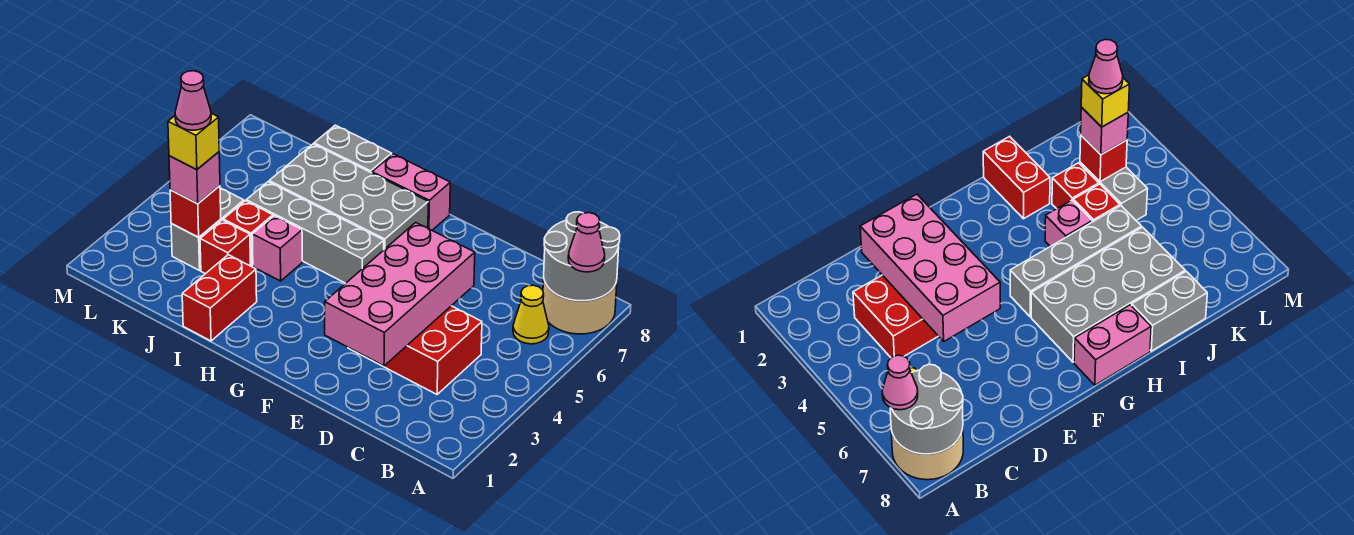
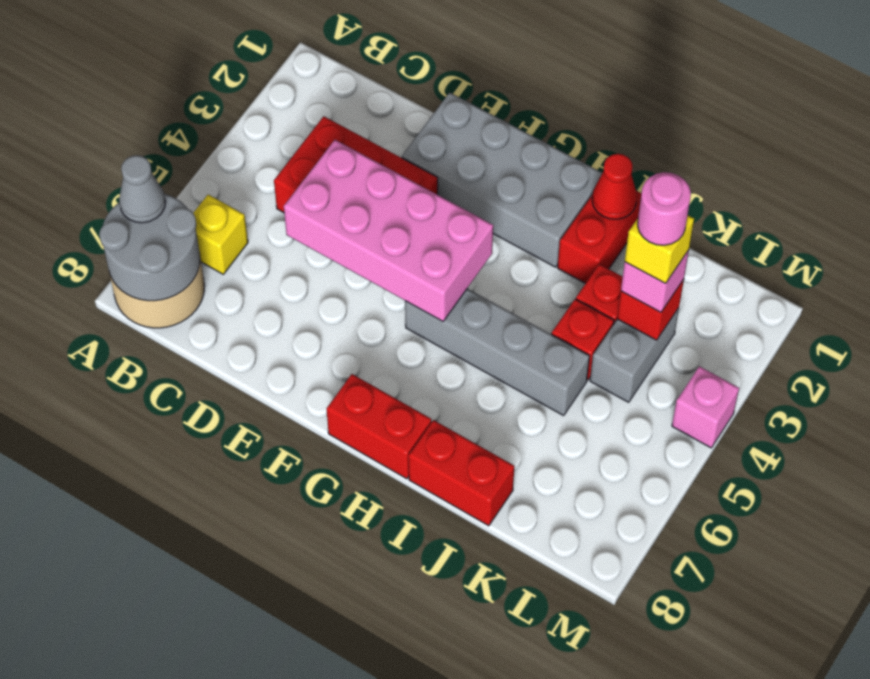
pink cone A7 level 3 -> grey cone A7 level 3
yellow cone B6 level 1 -> yellow brick B6 level 1
pink brick D2:E5 level 2 -> pink brick D4:G5 level 2
grey brick G6:J7 level 1 -> grey brick E1:H2 level 1
pink brick G8:H8 level 1 -> red brick G8:H8 level 1
none -> red cone I1 level 2
pink brick I4 level 1 -> pink brick M4 level 1
grey brick I8:J8 level 1 -> red brick I8:J8 level 1
pink cone K3 level 5 -> pink round brick K3 level 5

